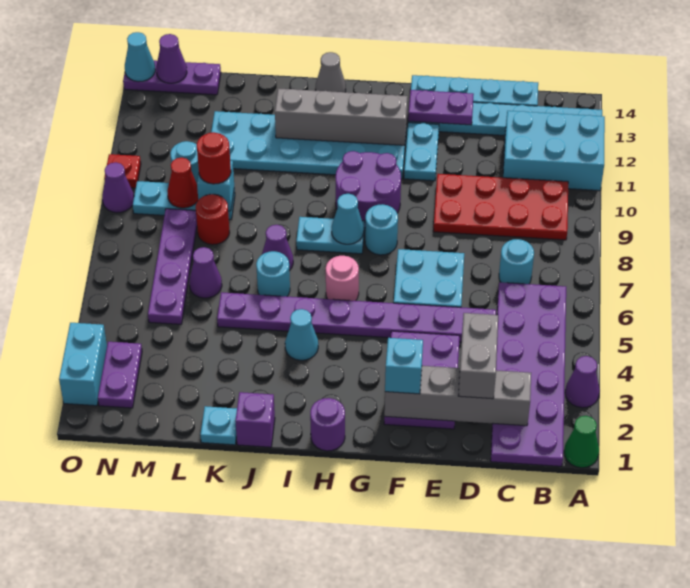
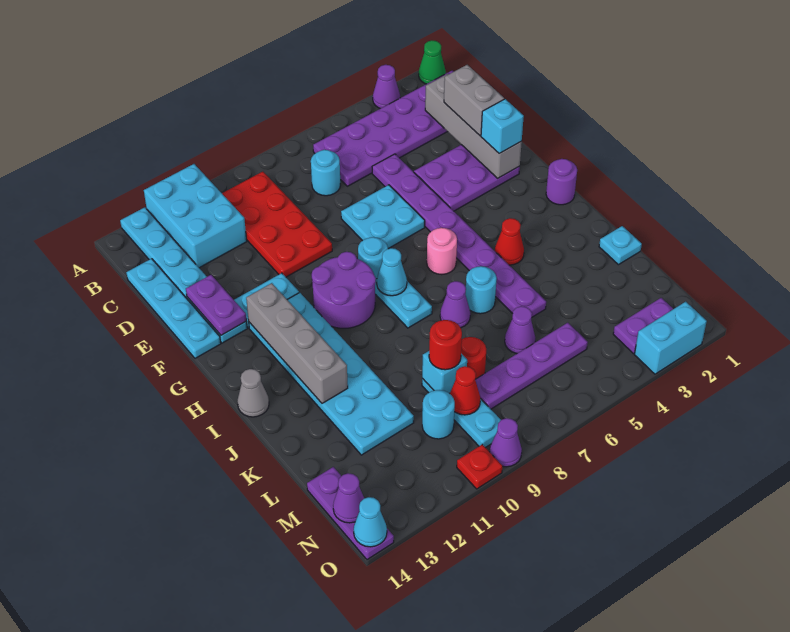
grey brick D2:D3 level 3 -> grey brick D2:E2 level 3
cyan cone I4 level 1 -> red cone I4 level 1
purple brick J1 level 1 -> none

